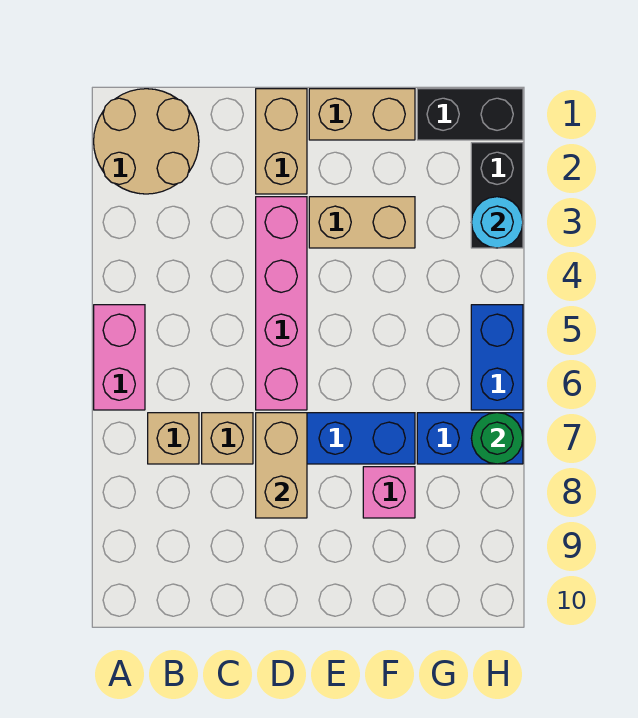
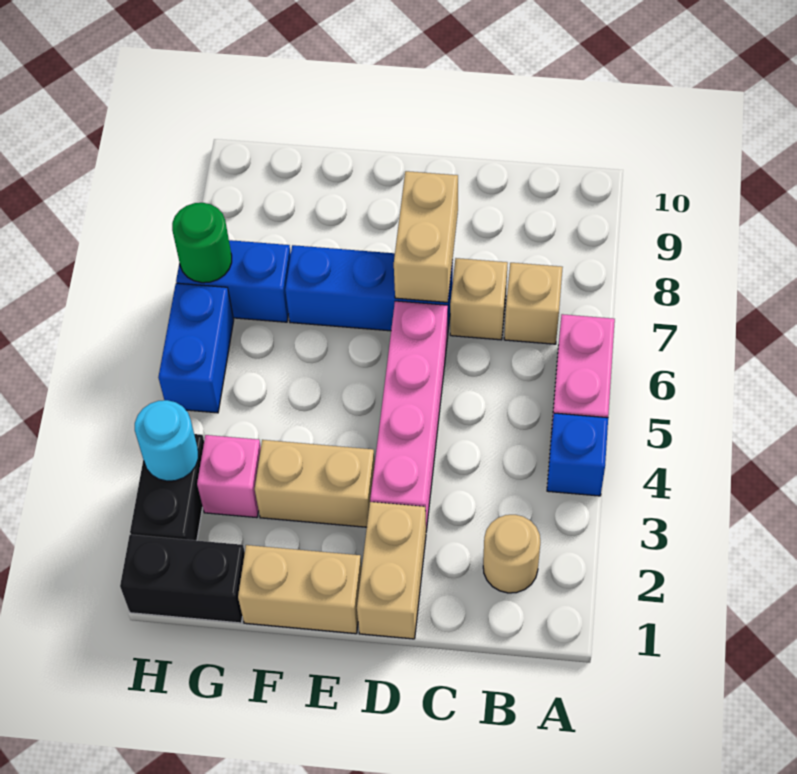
tan round brick A1:B2 level 1 -> tan round brick B2 level 1
none -> blue brick A4 level 1
pink brick F8 level 1 -> pink brick G3 level 1

